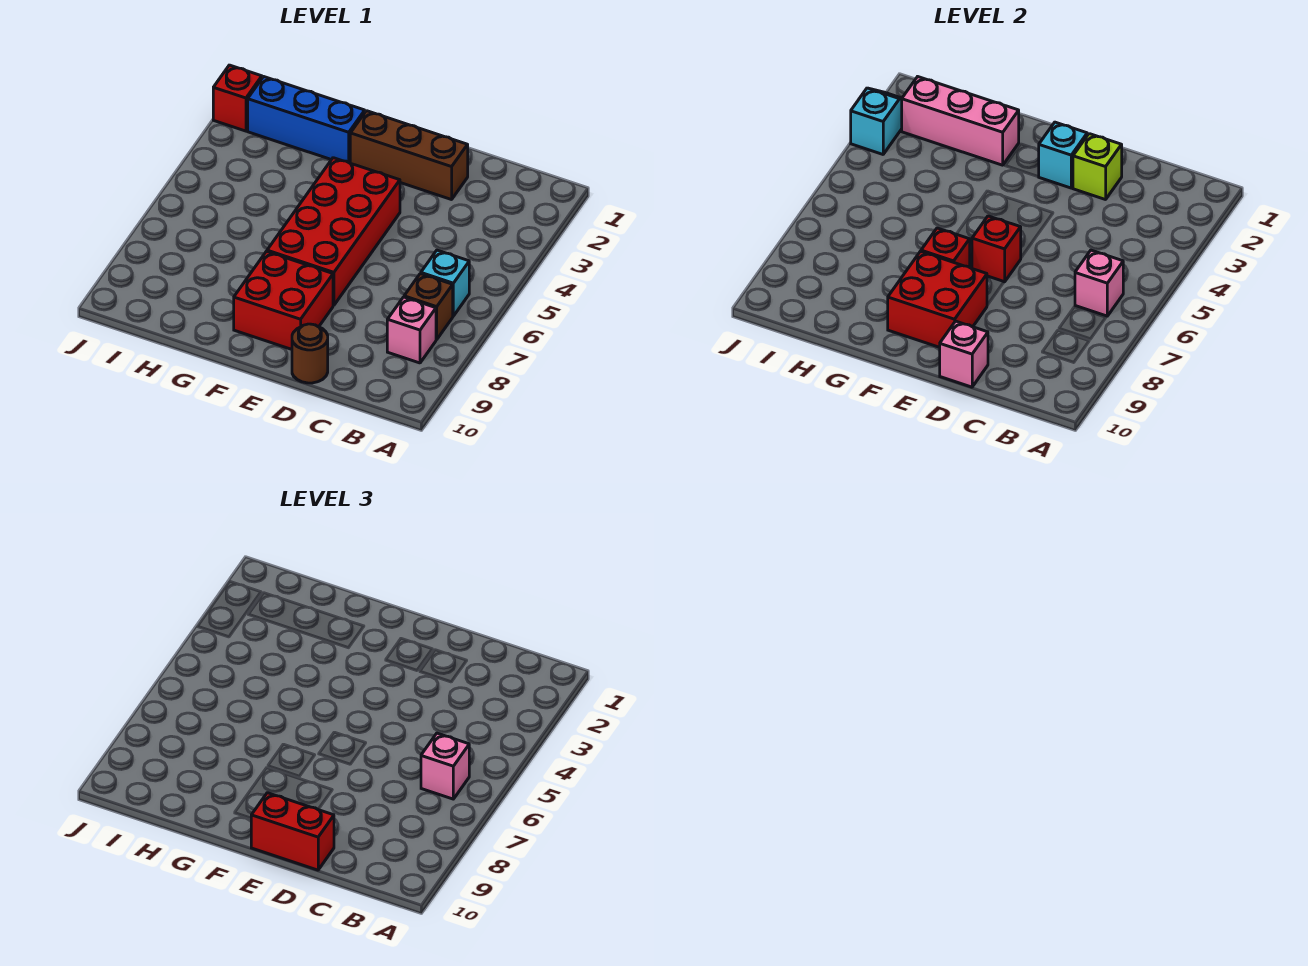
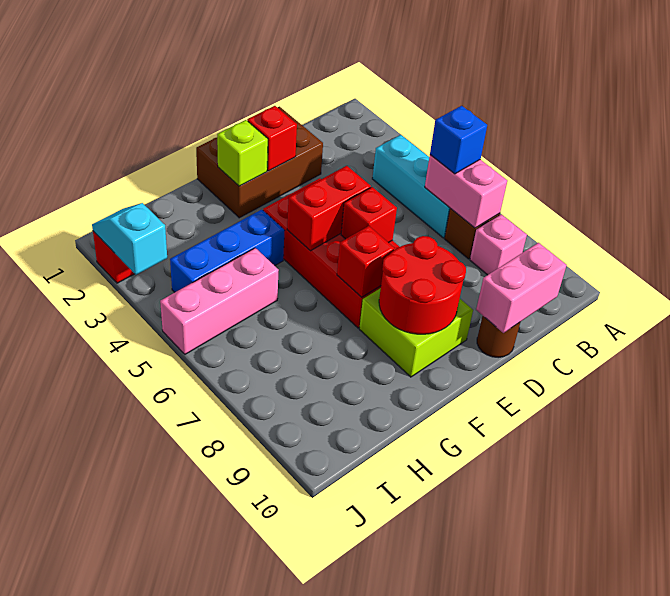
cyan brick B6 level 1 -> cyan brick B4:B6 level 1
pink brick B6 level 2 -> pink brick B6:B7 level 2
pink brick B6 level 3 -> blue brick B6 level 3
brown brick D2:F2 level 1 -> brown brick D1:F2 level 1
lime brick D2 level 2 -> lime brick F2 level 2
pink brick D10 level 2 -> pink brick C10:D10 level 2
red brick D10:E10 level 3 -> red brick E5:F5 level 2
cyan brick E2 level 2 -> red brick E2 level 2
red brick E8:F9 level 1 -> lime brick E8:F9 level 1
red brick E8:F9 level 2 -> red round brick E8:F9 level 2
blue brick G2:I2 level 1 -> blue brick G4:I4 level 1
pink brick G2:I2 level 2 -> pink brick H5:J5 level 1

